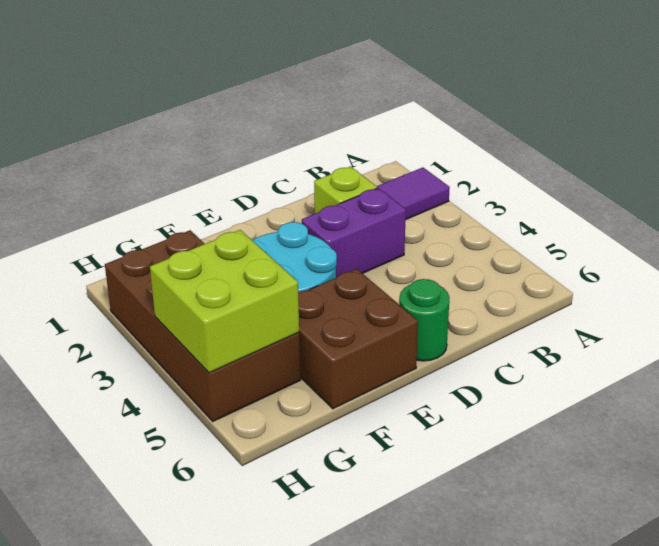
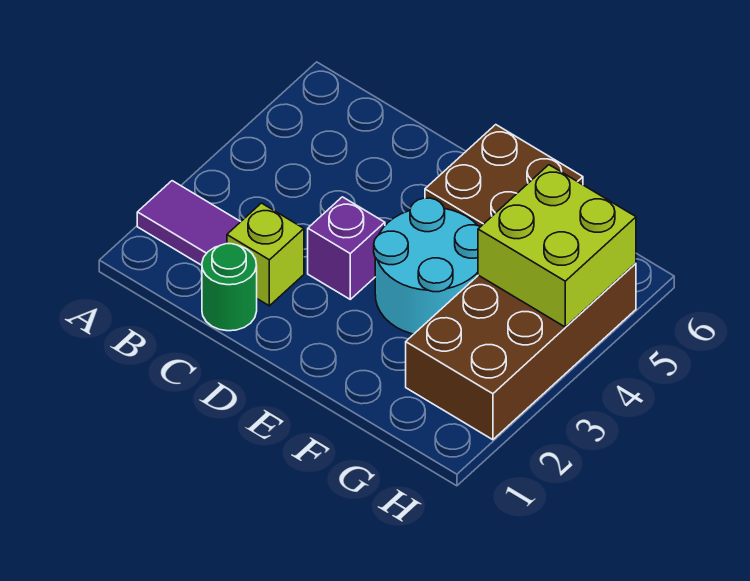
purple brick C3:D3 level 1 -> purple brick D3 level 1
green round brick D6 level 1 -> green round brick C1 level 1

